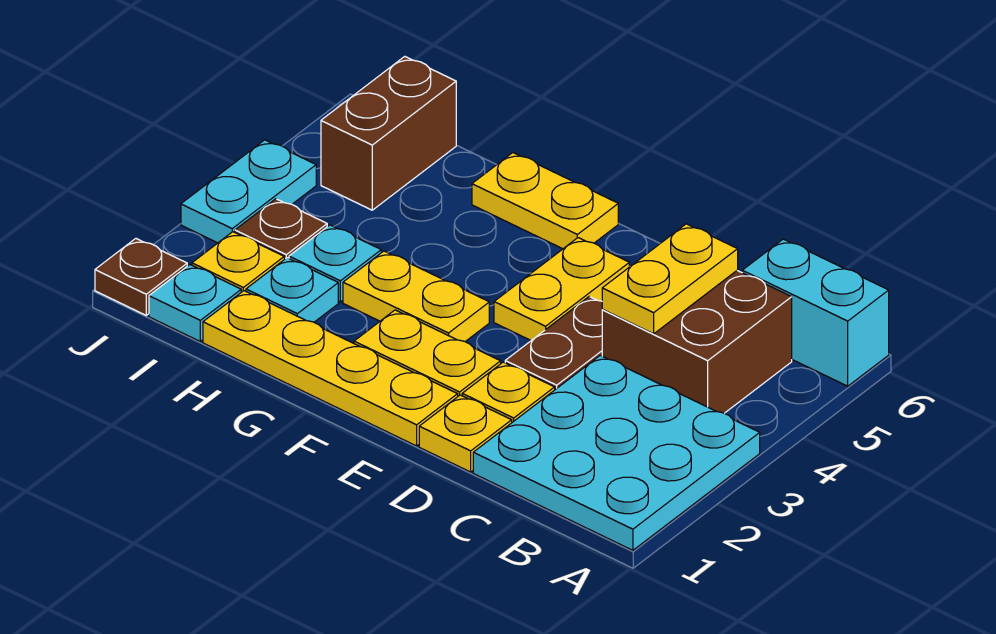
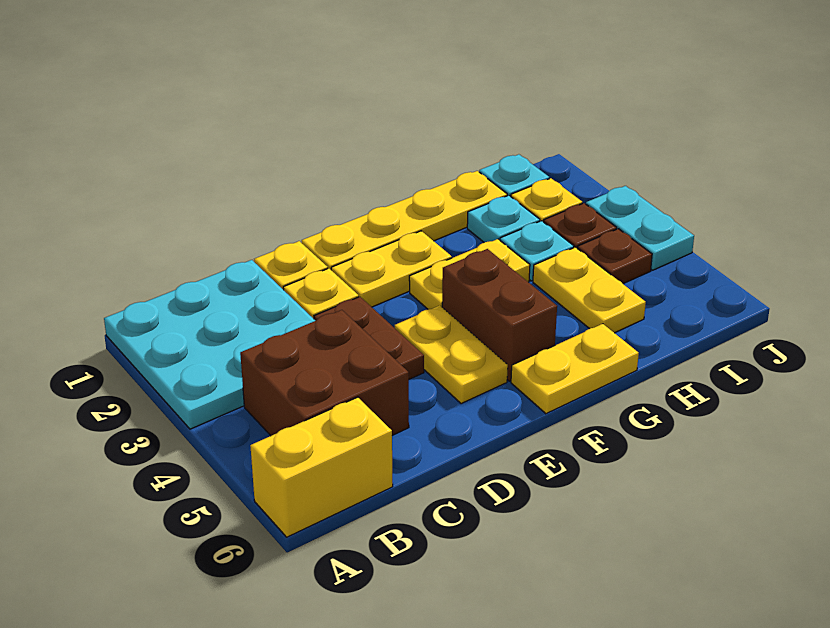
cyan brick A6:B6 level 1 -> yellow brick A6:B6 level 1
yellow plate C4:C5 level 2 -> yellow plate H4:H5 level 1
brown brick I5:I6 level 1 -> brown brick F4:F5 level 1
brown plate J1 level 1 -> brown plate I4 level 1

